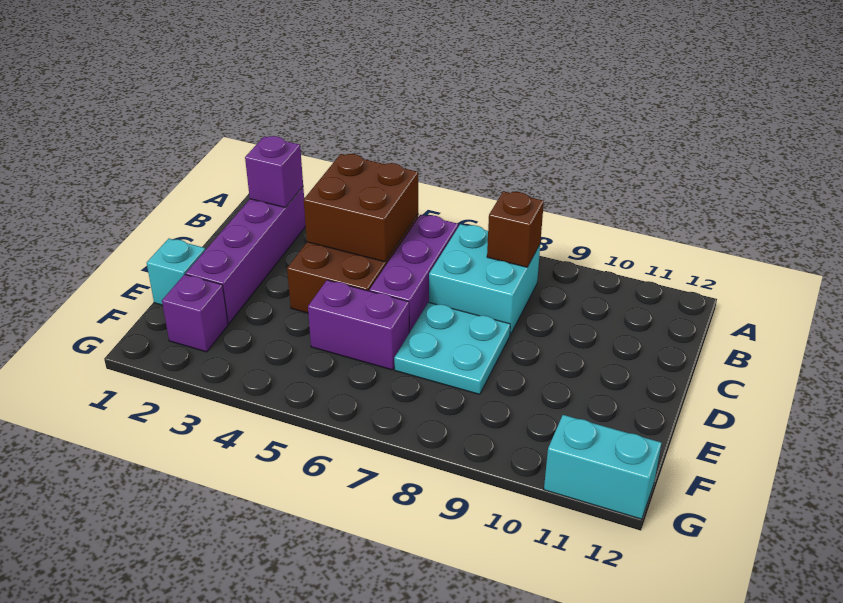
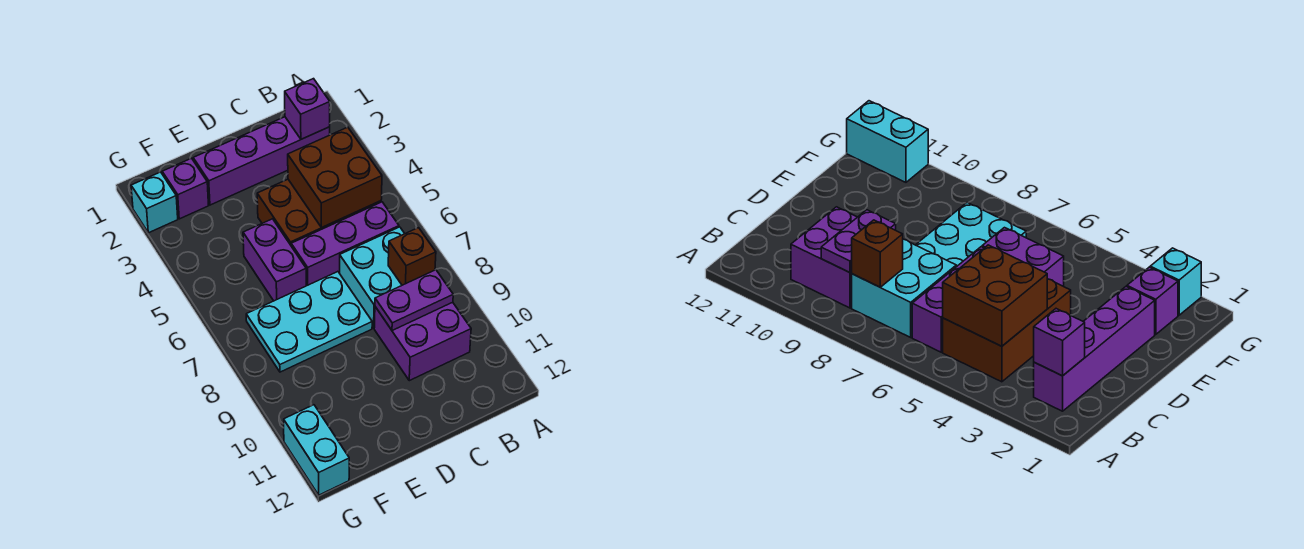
none -> purple brick B9:C10 level 1
none -> purple plate B9:C9 level 2
cyan plate D7:E8 level 1 -> cyan plate D7:F8 level 1
cyan brick E1 level 1 -> cyan brick G2 level 1

